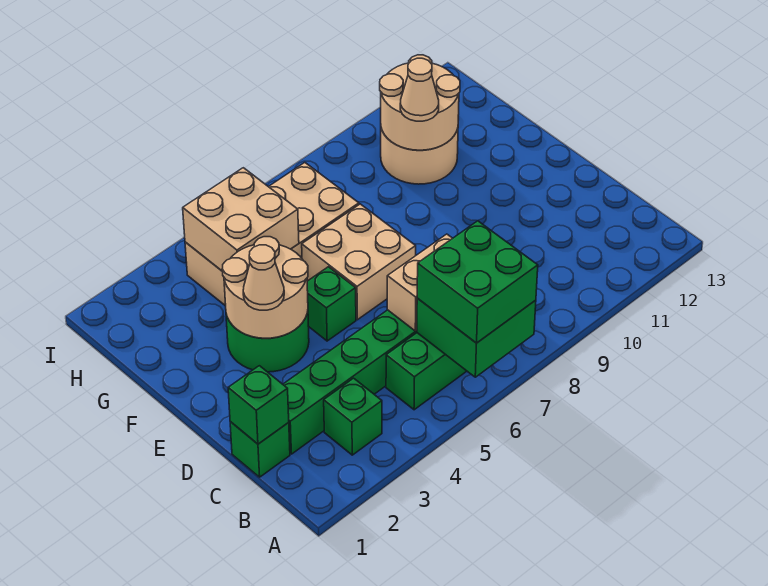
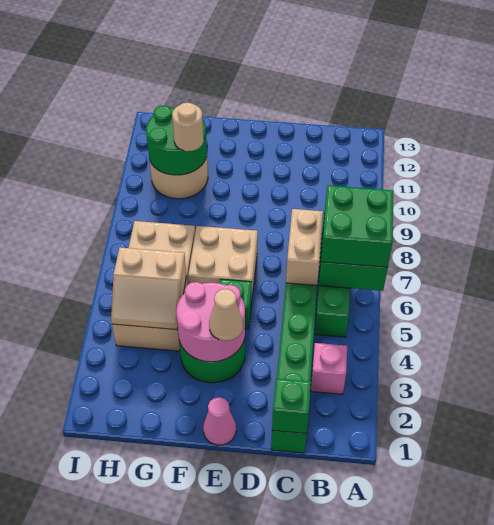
green brick B3 level 1 -> pink brick B3 level 1
none -> pink cone E1 level 1
tan round brick E3:F4 level 2 -> pink round brick E3:F4 level 2
tan brick G4:H5 level 2 -> tan slope G4:H5 level 2 top 5
tan round brick G10:H11 level 2 -> green round brick G10:H11 level 2
tan cone G10 level 3 -> tan round brick G10 level 3

